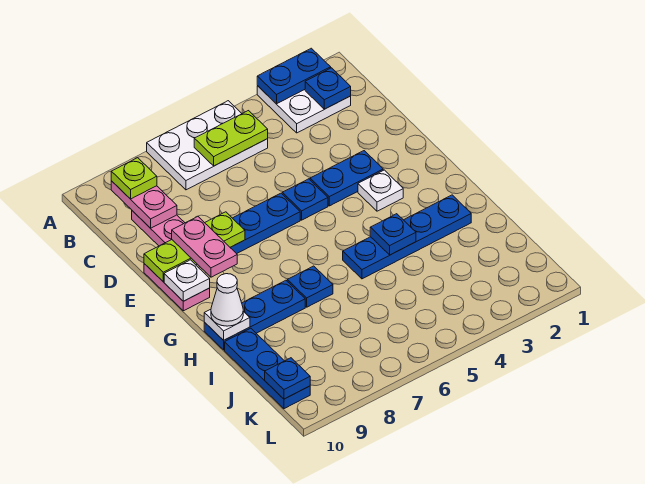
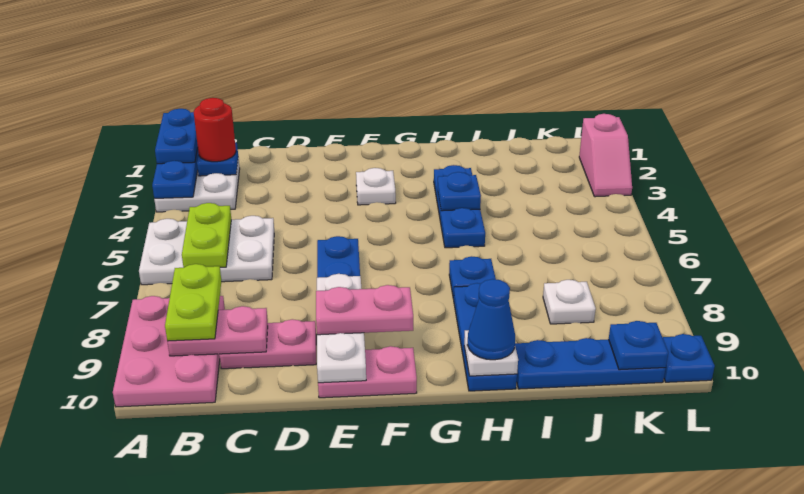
white plate A5:B7 level 1 -> white plate A5:C6 level 1
none -> pink plate A8:B10 level 1
none -> red round brick B2 level 3
lime plate B9 level 3 -> lime plate B8:B9 level 3
blue plate E3:E4 level 1 -> blue plate A1:A2 level 3
blue plate E5 level 1 -> blue plate L10 level 1
lime plate E8:E10 level 2 -> white plate E8:E10 level 2
white plate F10 level 2 -> white plate J8 level 1
blue plate H2:H5 level 1 -> blue plate H3:H5 level 1
white cone H10 level 3 -> blue cone H10 level 3
none -> pink slope L2:L3 level 1 top 2

